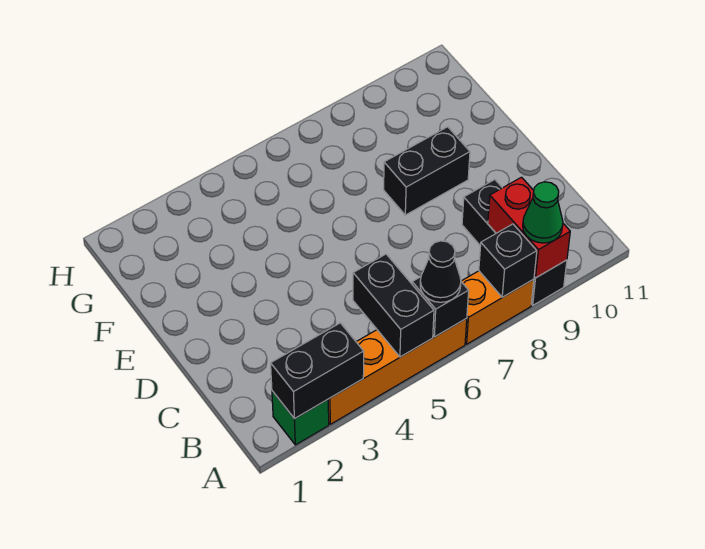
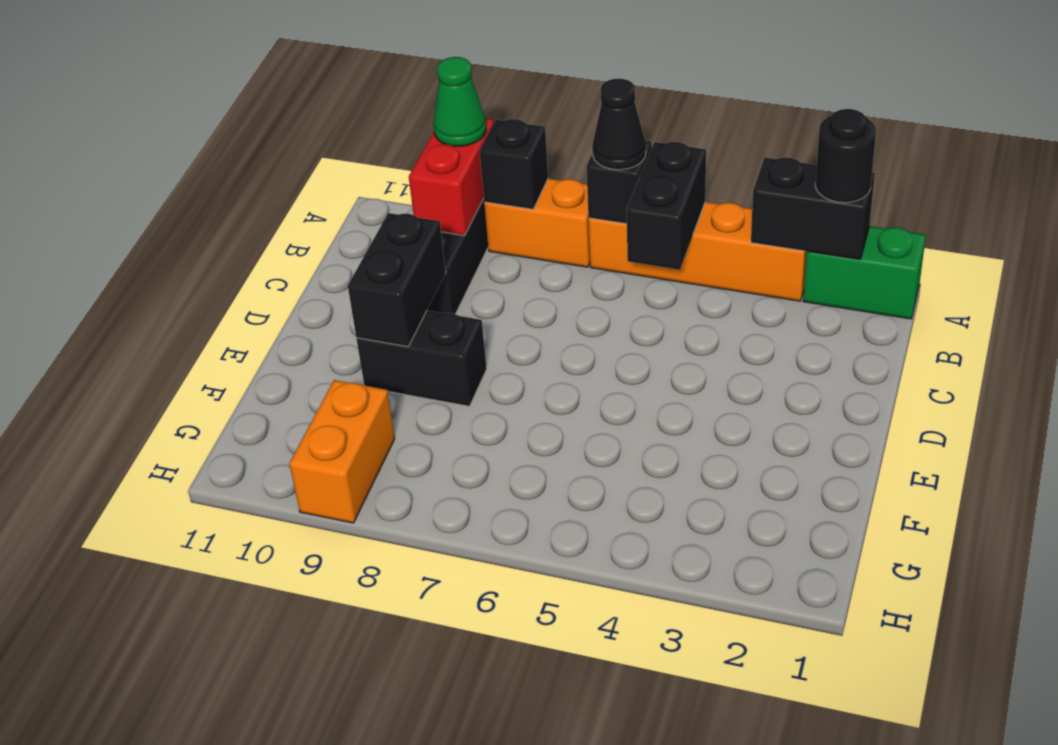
green brick A2 level 1 -> green brick A1:A2 level 1
none -> black round brick A2 level 3
none -> black brick D9:E9 level 2
none -> orange brick G9:H9 level 1

